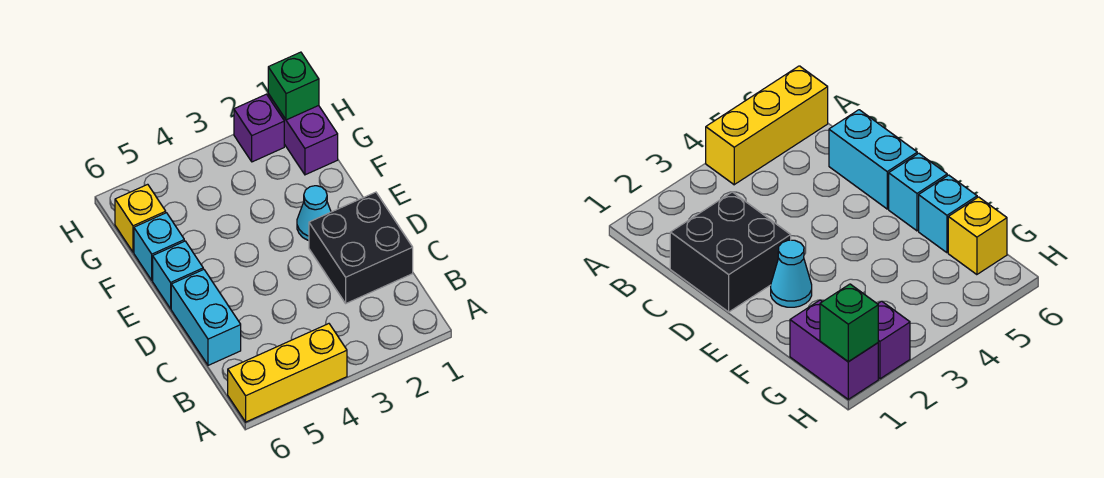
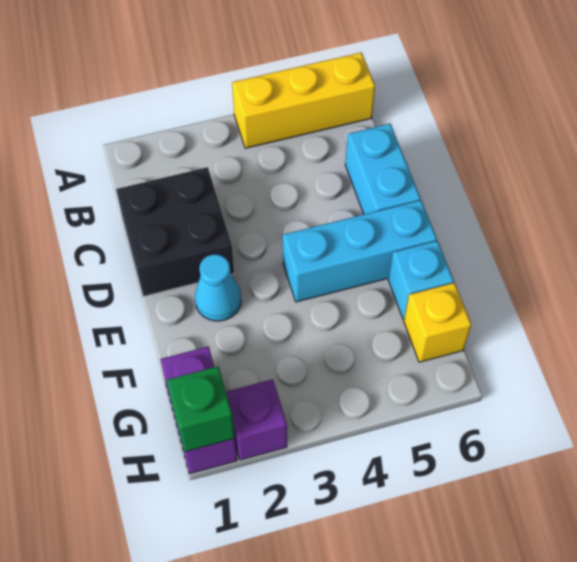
cyan brick E6 level 1 -> cyan brick E4:E6 level 1

